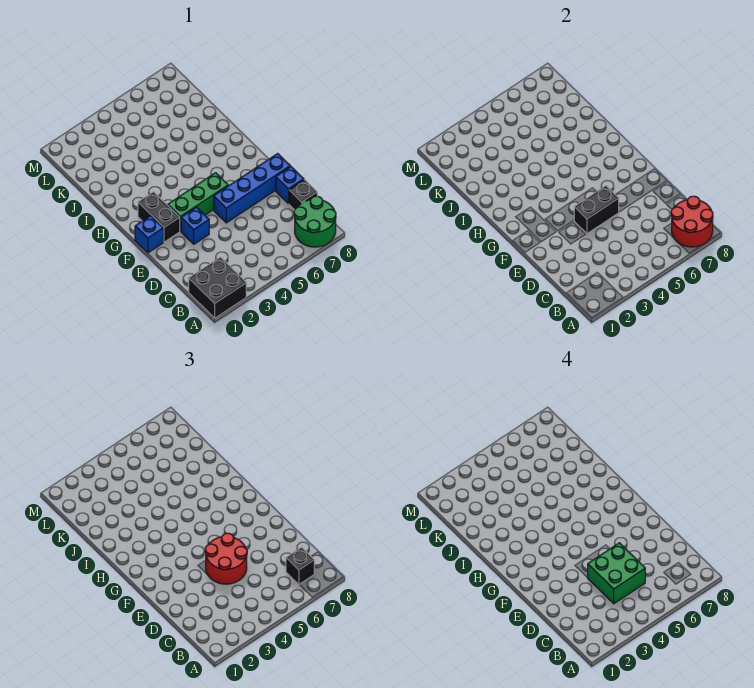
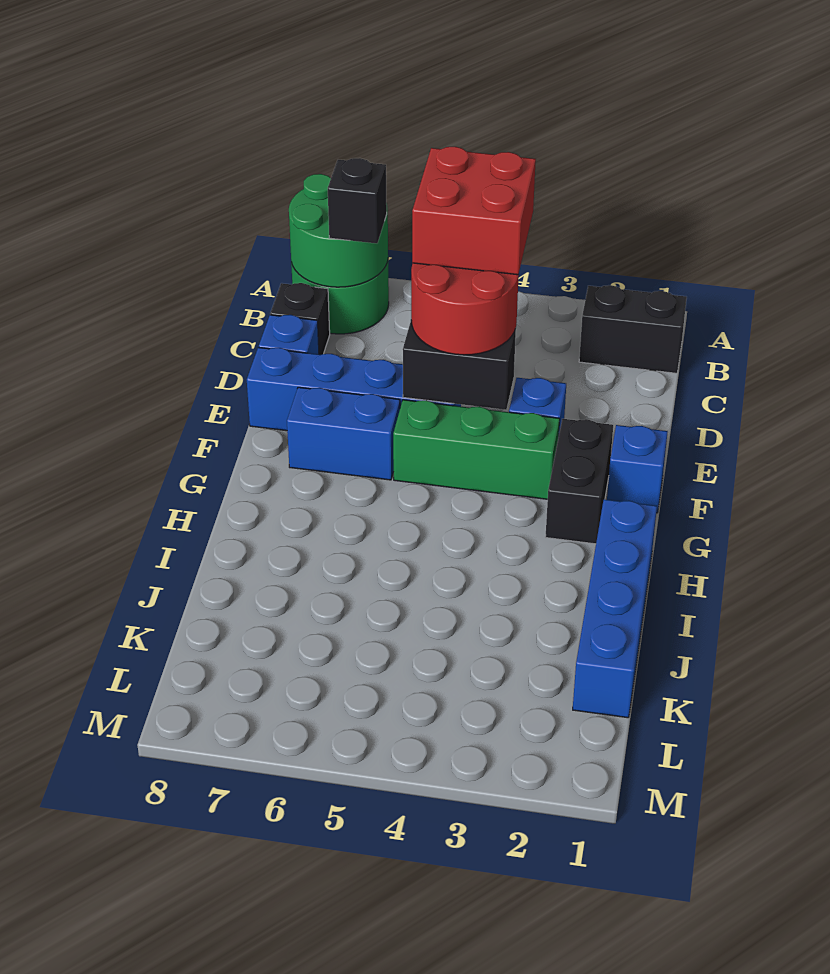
black brick A1:B2 level 1 -> black brick B1:B2 level 1
red round brick A7:B8 level 2 -> green round brick A7:B8 level 2
green brick C4:D5 level 4 -> red brick C4:D5 level 4
none -> blue brick F6:F7 level 1
none -> blue brick H1:K1 level 1

